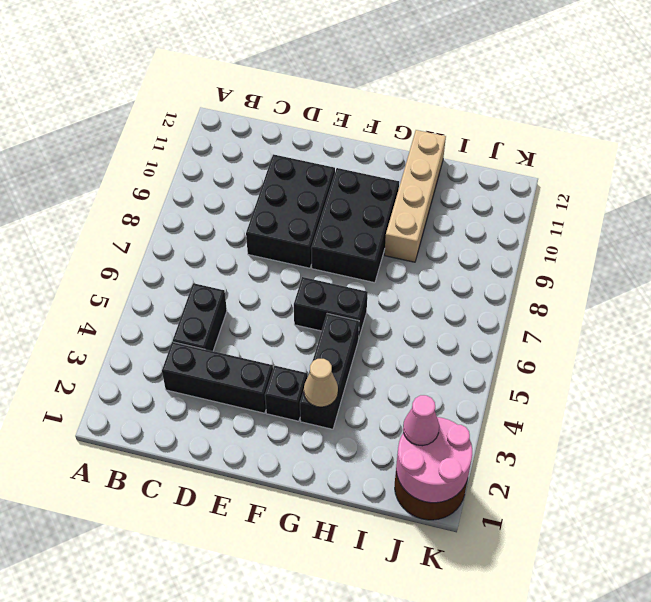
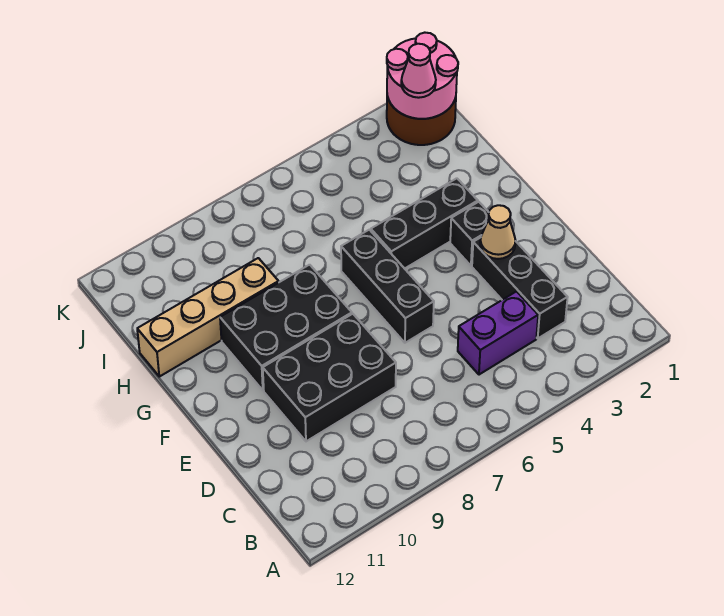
black brick C4:C5 level 1 -> purple brick C4:C5 level 1
black brick F6:G6 level 1 -> black brick E6:G6 level 1
tan cone G3 level 2 -> tan cone E3 level 2

